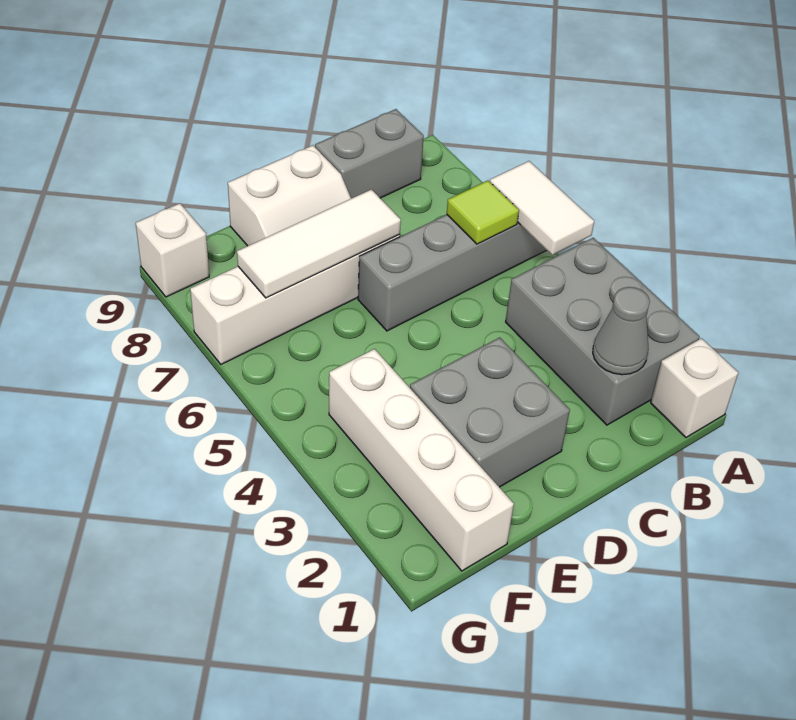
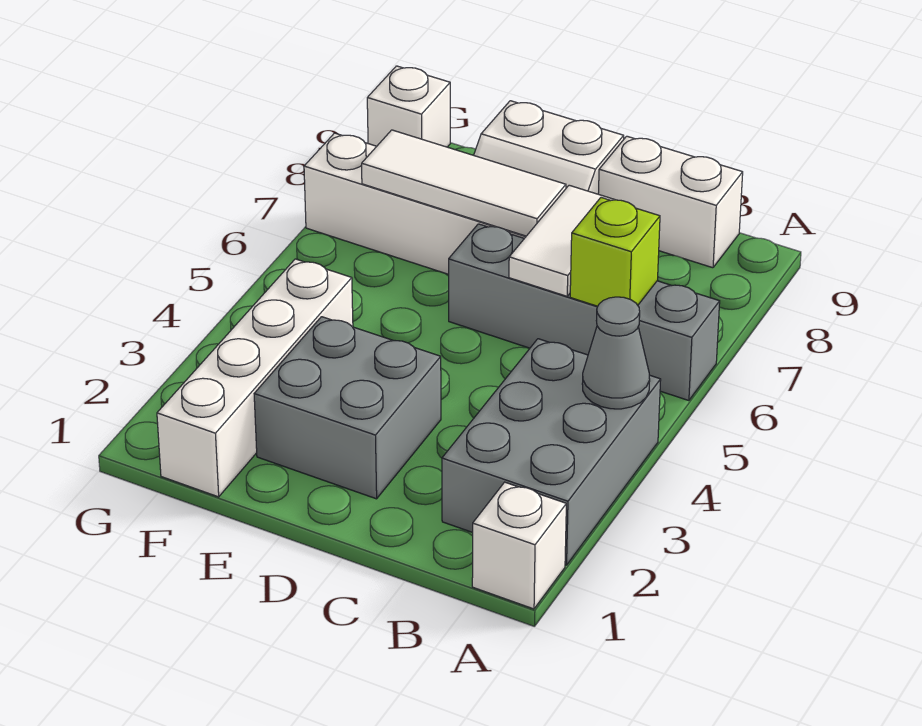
white tile A5:A6 level 2 -> white tile C6:C7 level 2
grey cone B2 level 2 -> grey cone A4 level 2
lime tile B6 level 2 -> lime brick B6 level 2
grey brick B9:C9 level 1 -> white brick B9:C9 level 1

